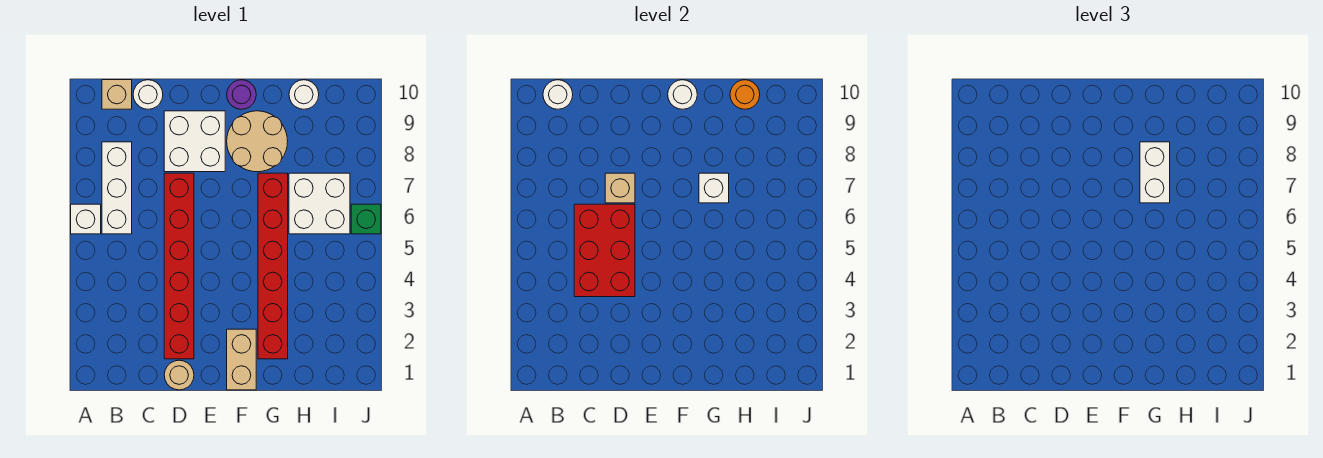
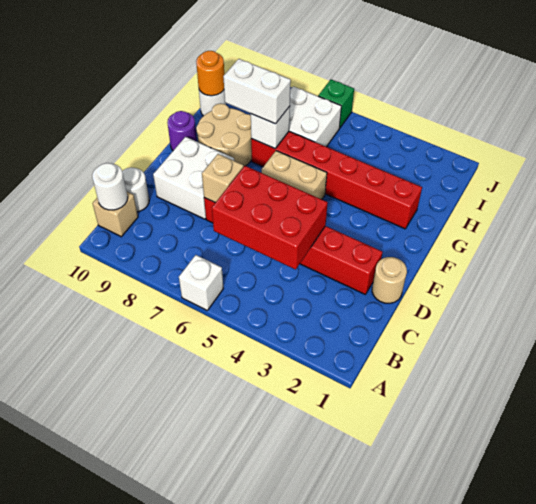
white brick B6:B8 level 1 -> none
tan brick F1:F2 level 1 -> tan brick F5:F6 level 1
white round brick F10 level 2 -> none

